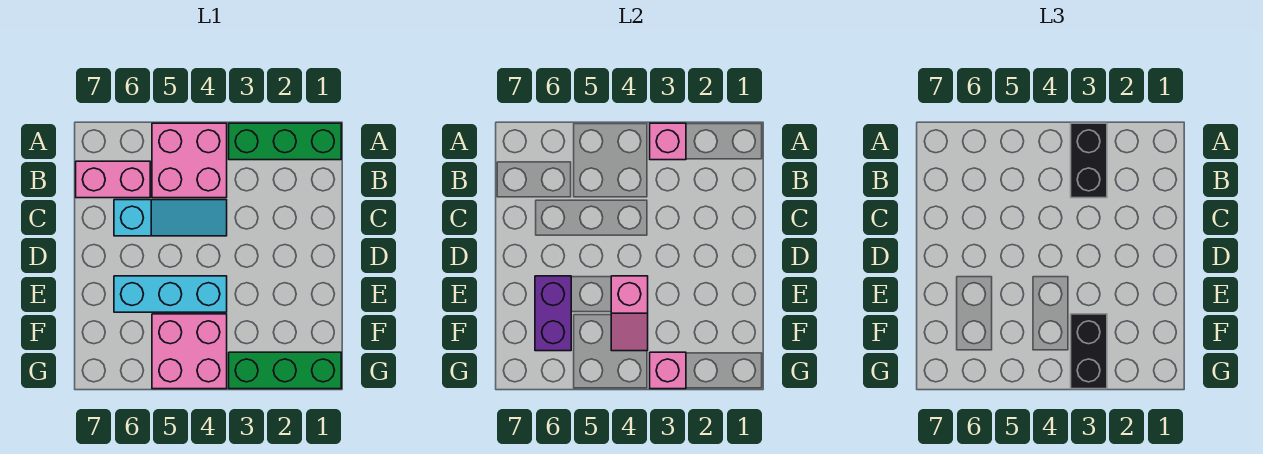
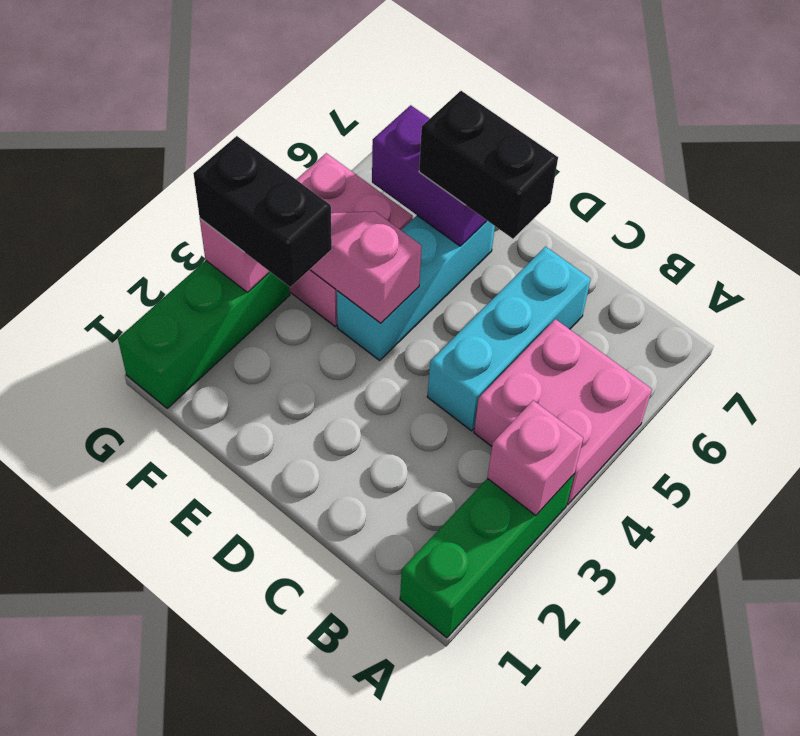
black brick A3:B3 level 3 -> black brick D6:E6 level 3
pink brick B6:B7 level 1 -> none
cyan slope C4:C6 level 1 top 6 -> cyan brick C4:C6 level 1

